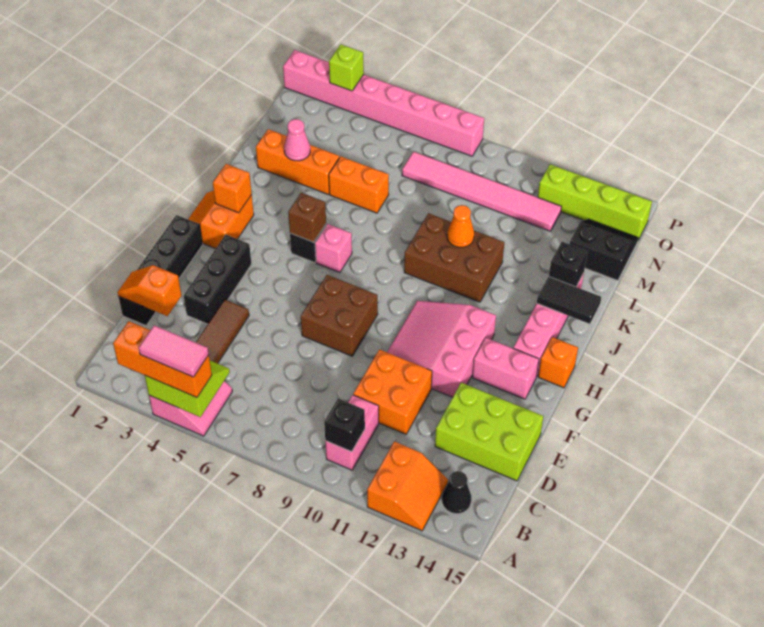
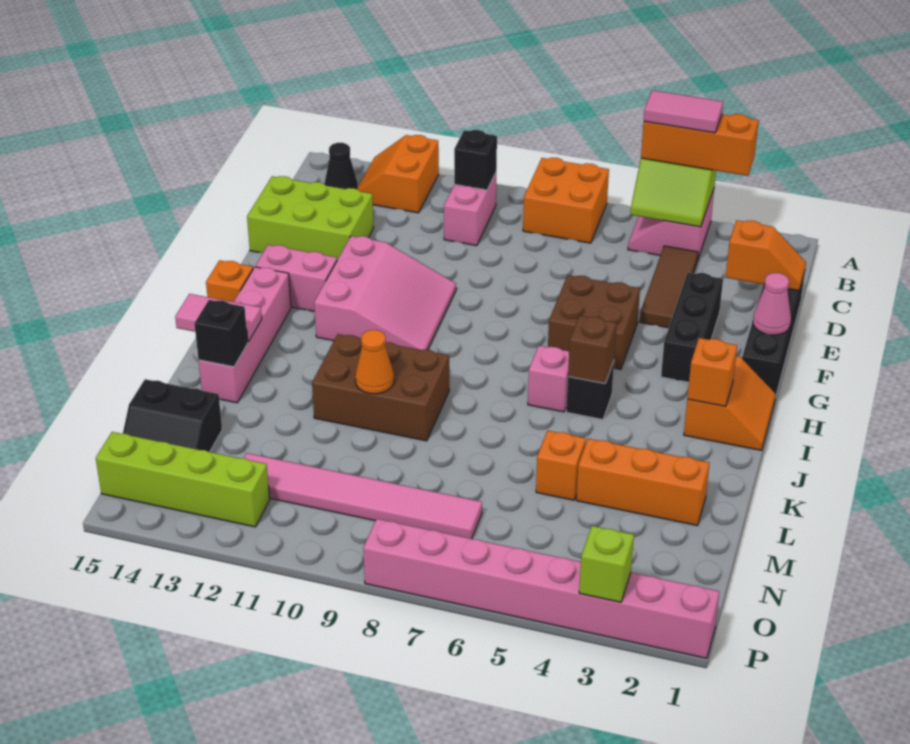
orange brick D10:E11 level 1 -> orange brick A7:B8 level 1
brown brick F7:G8 level 1 -> brown brick F5:G6 level 1
black tile J14:J15 level 2 -> pink tile J14:J15 level 2
pink cone L3 level 2 -> pink cone F1 level 2
orange brick L5:L6 level 1 -> orange brick L5 level 1

